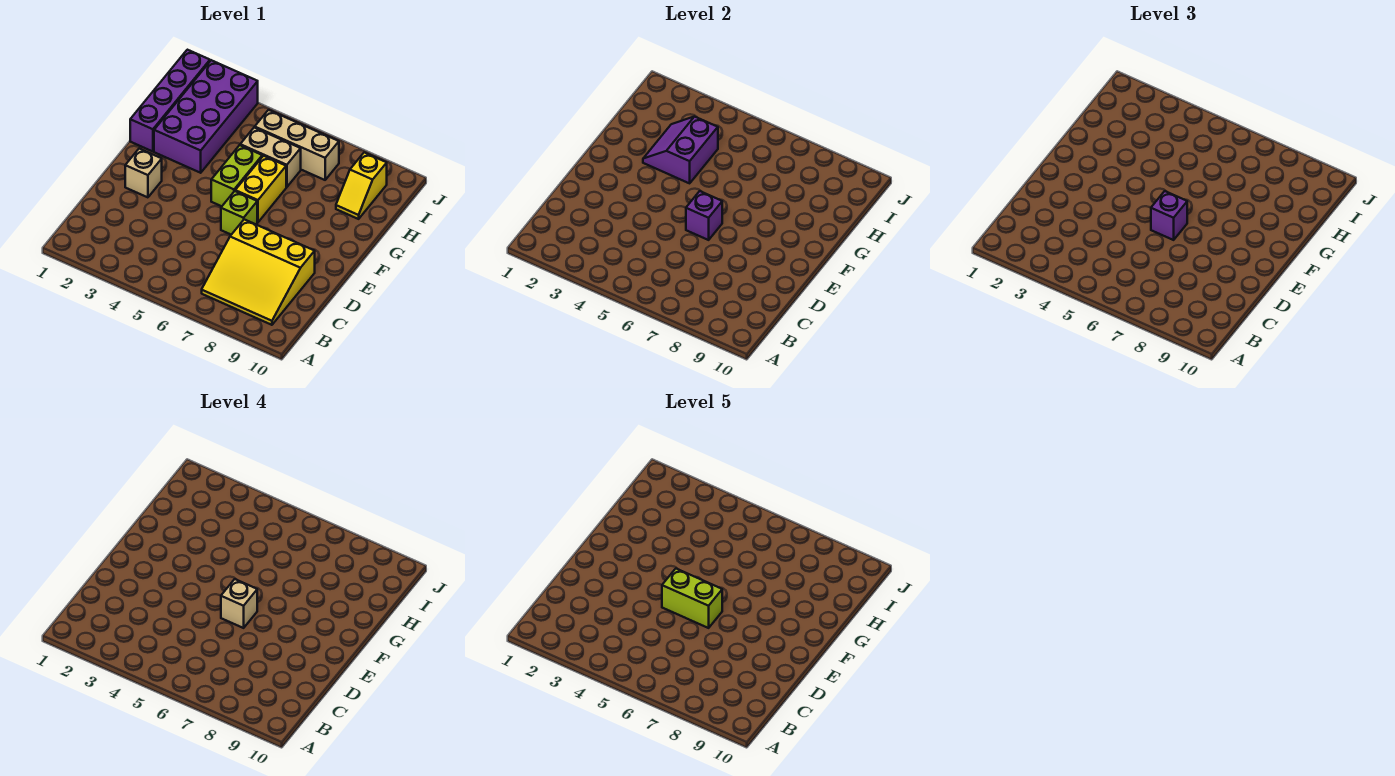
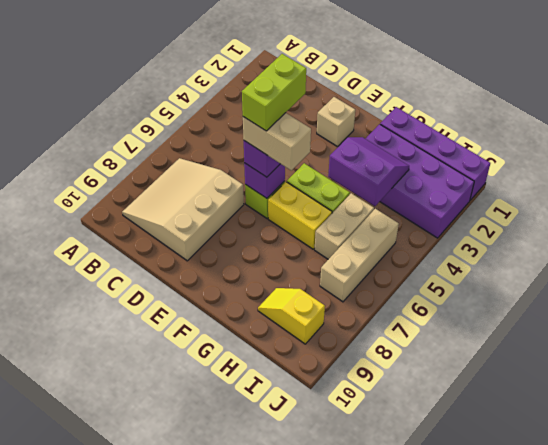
yellow slope B7:D9 level 1 top D -> tan slope B7:D9 level 1 top D
tan brick E6 level 4 -> tan brick E6:F6 level 4

